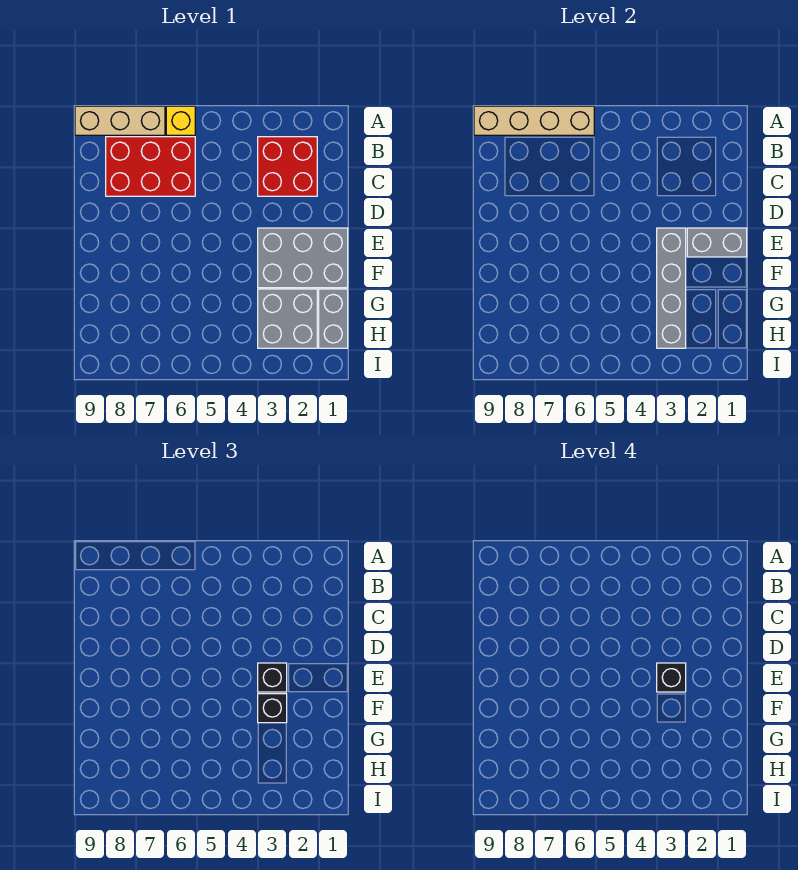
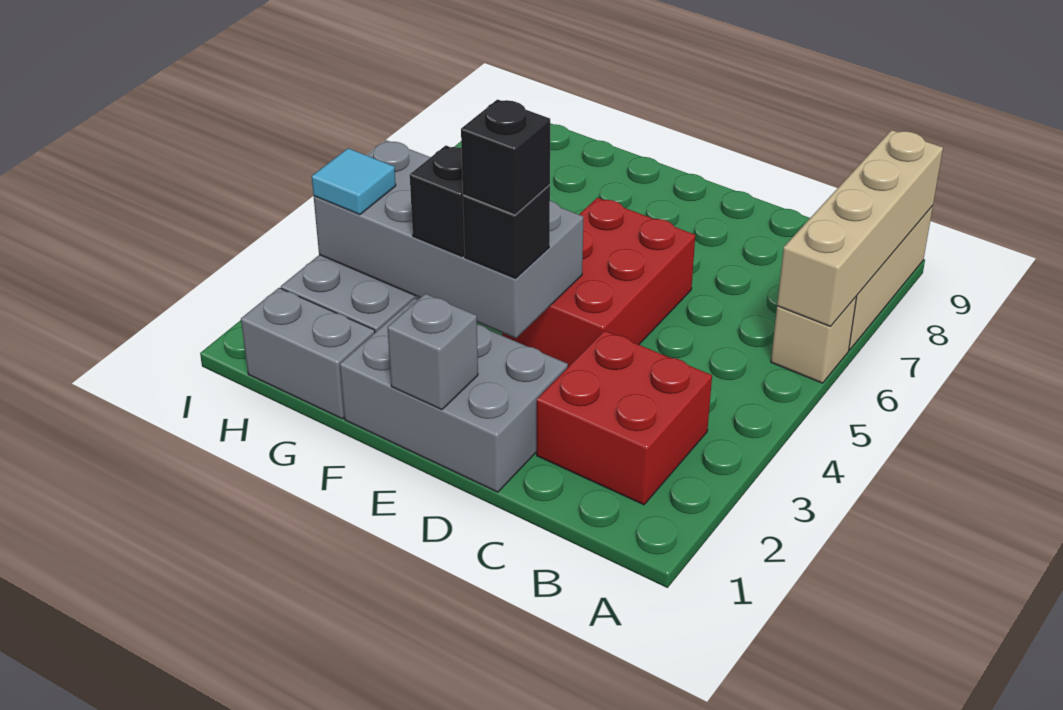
yellow brick A6 level 1 -> tan brick A6 level 1
red brick B6:C8 level 1 -> red brick D4:E6 level 1
grey brick E1:F3 level 1 -> grey brick D1:F2 level 1
grey brick E1:E2 level 2 -> grey brick E1 level 2
grey brick E3:H3 level 2 -> grey brick E3:H4 level 2
none -> cyan tile H3 level 3

